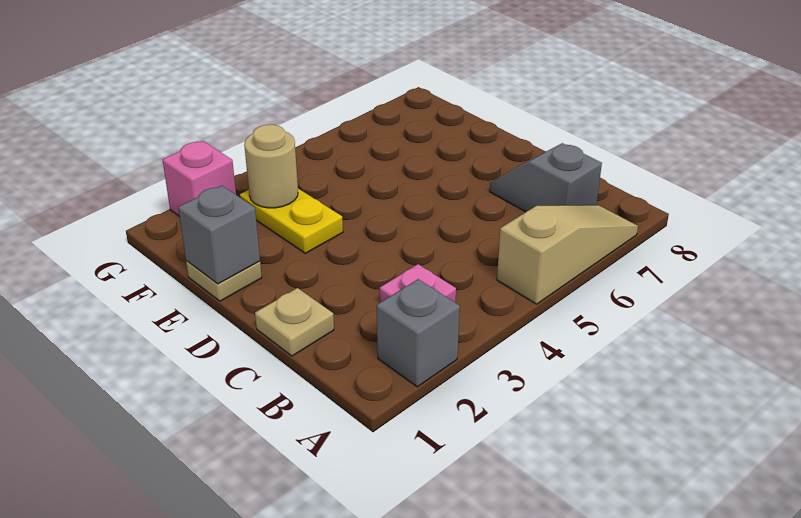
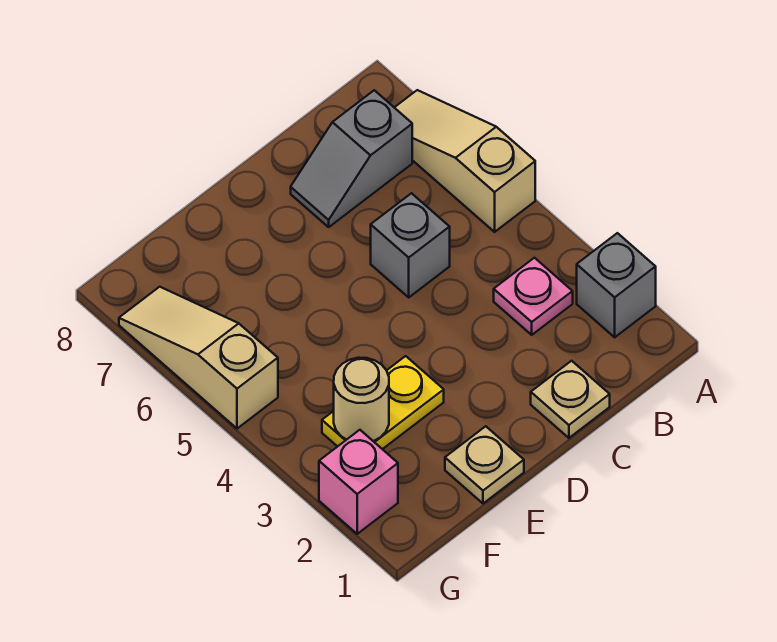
grey brick E1 level 2 -> grey brick C5 level 1
none -> tan slope G5:G7 level 1 top 5

